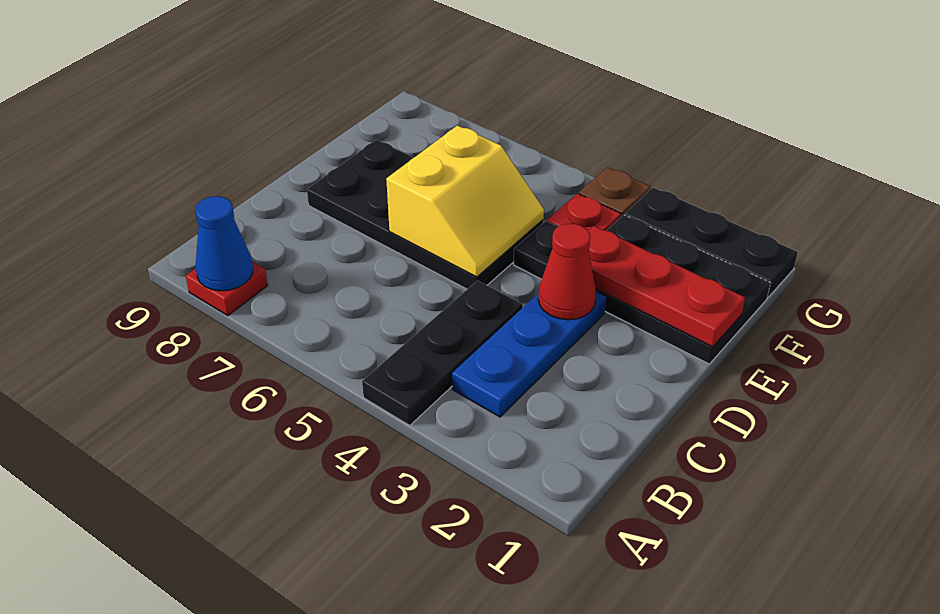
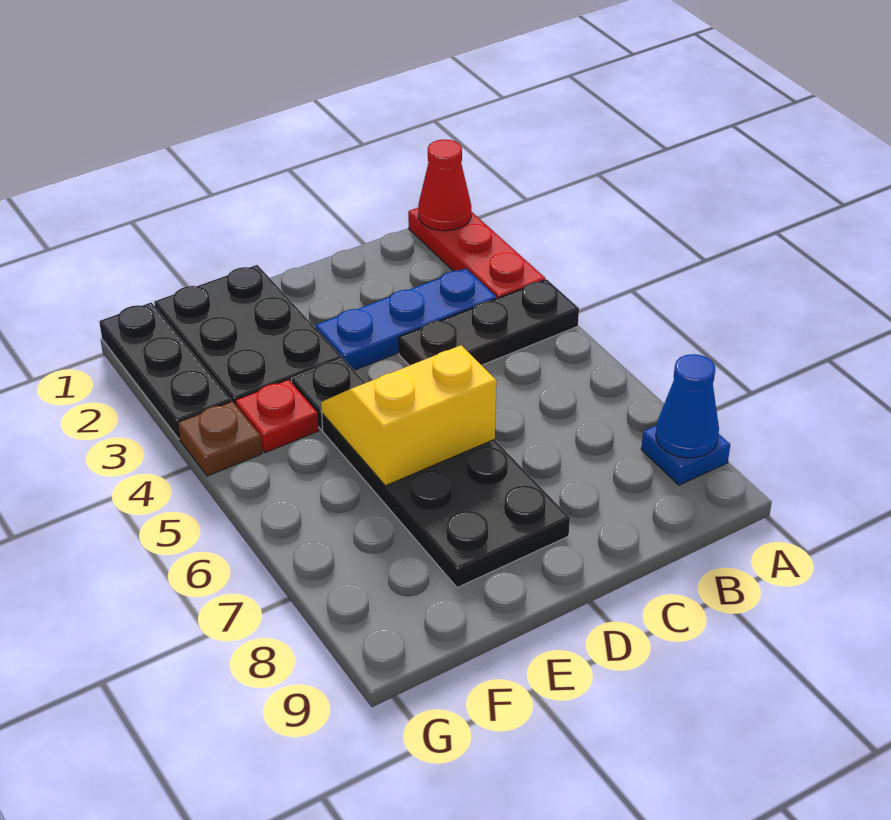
red plate A8 level 1 -> blue plate A8 level 1
red cone D3 level 2 -> red cone A1 level 2
red plate E1:E3 level 2 -> red plate A1:A3 level 1

